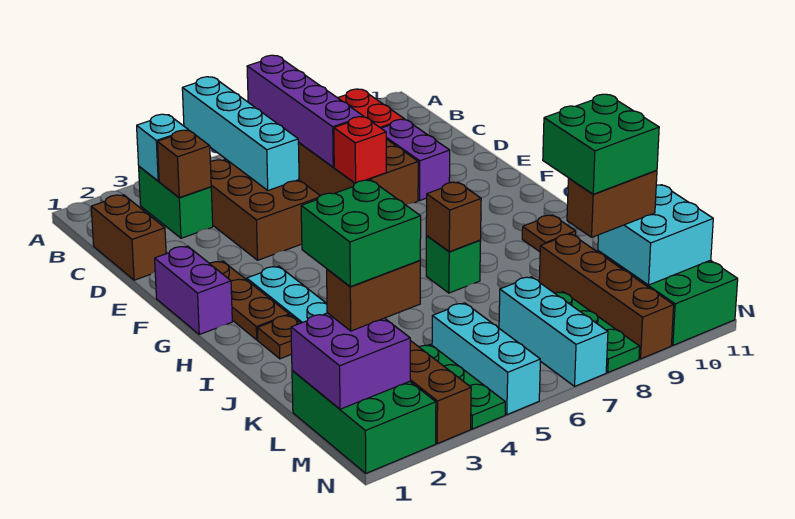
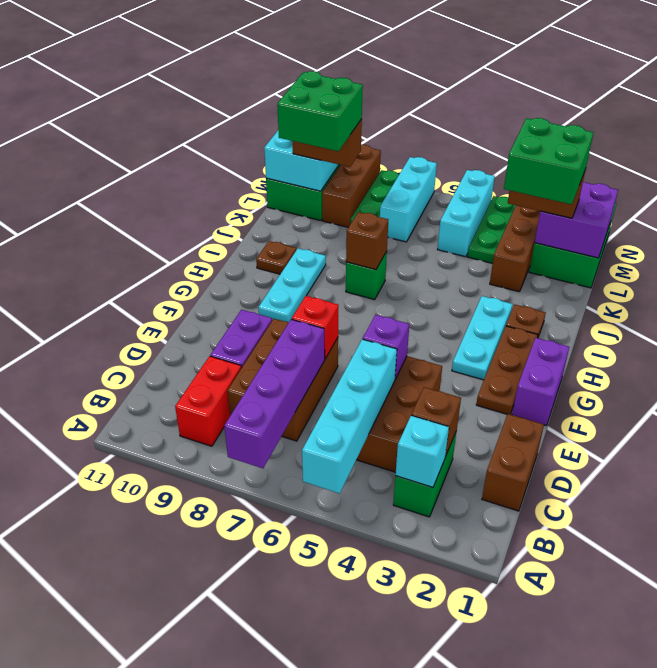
none -> purple brick E5 level 2
none -> cyan plate G9:I9 level 1
brown brick K9:N9 level 1 -> brown brick L9:N9 level 1

